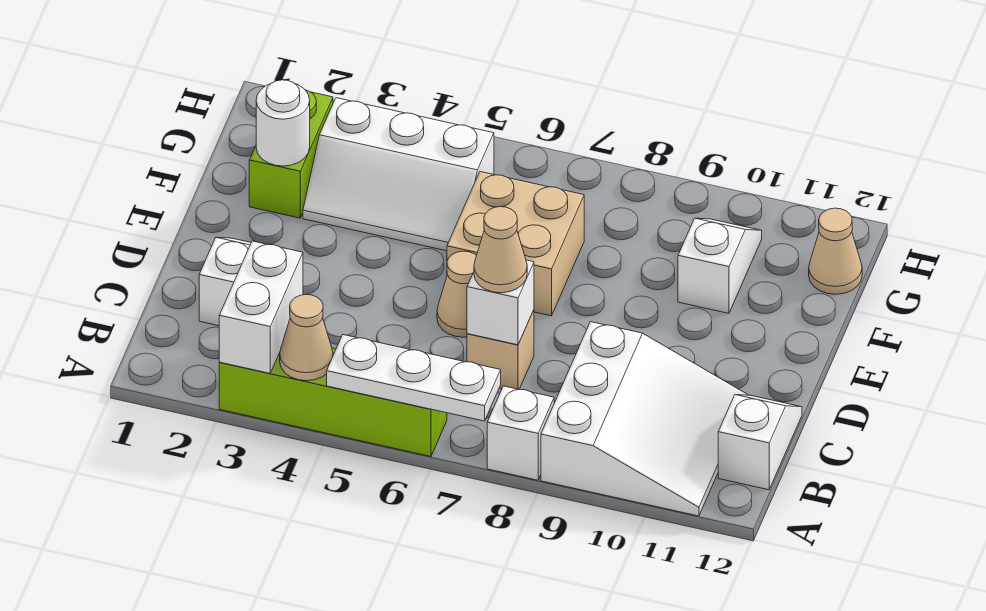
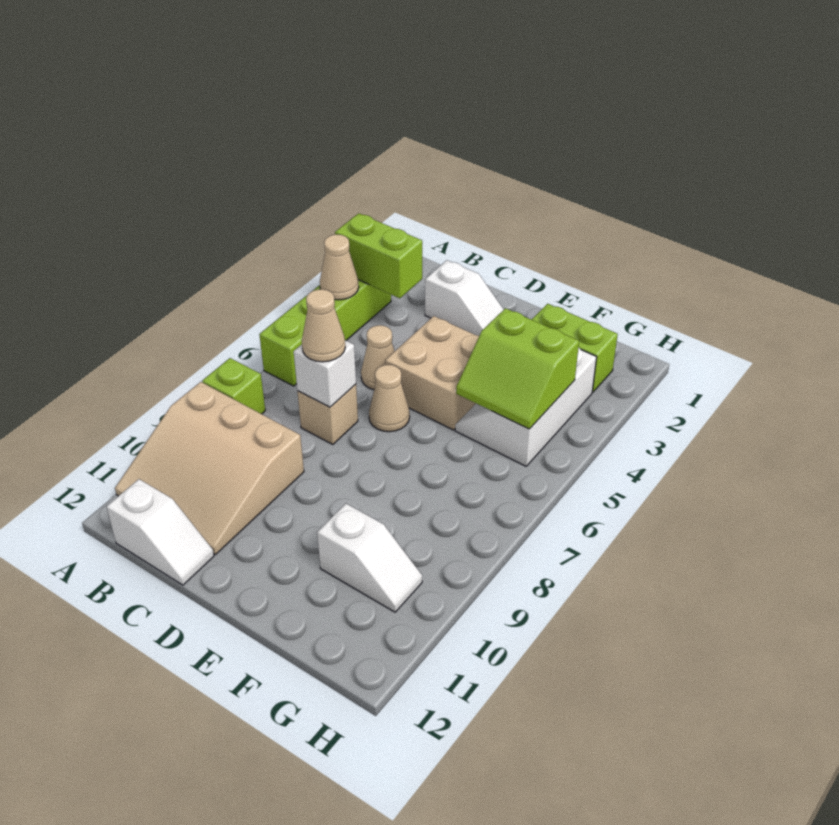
white brick A3:B3 level 2 -> lime brick A3:B3 level 2
white plate A5:A7 level 2 -> none
white brick A8 level 1 -> lime brick A8 level 1
white slope A9:C11 level 1 top 9 -> tan slope A9:C11 level 1 top 9
tan brick E6:F7 level 1 -> tan brick D4:E5 level 1
white round brick F2 level 2 -> none
none -> lime slope F4:G5 level 2 top 4
tan cone G12 level 1 -> tan cone C5 level 1

